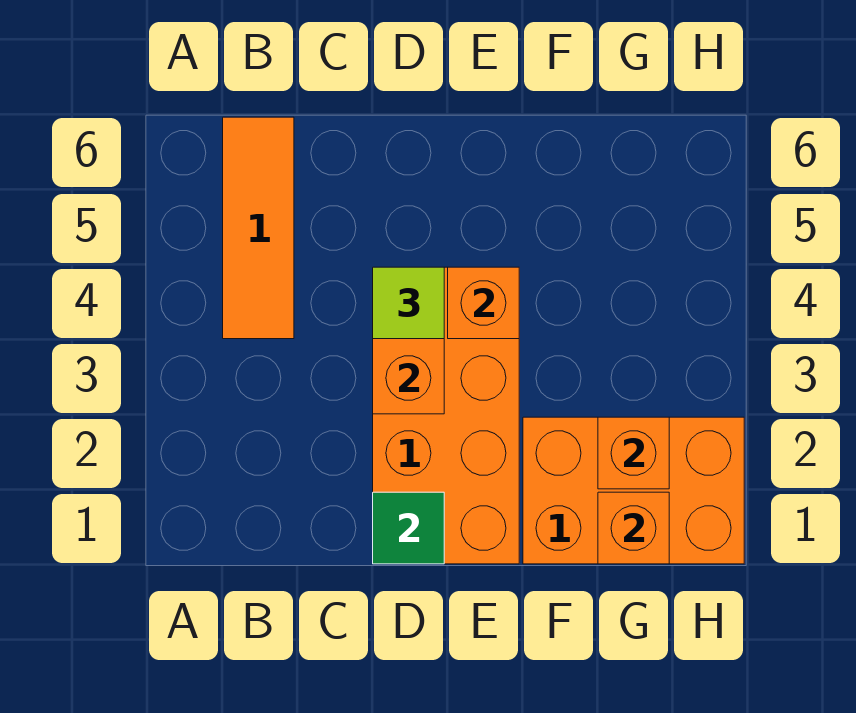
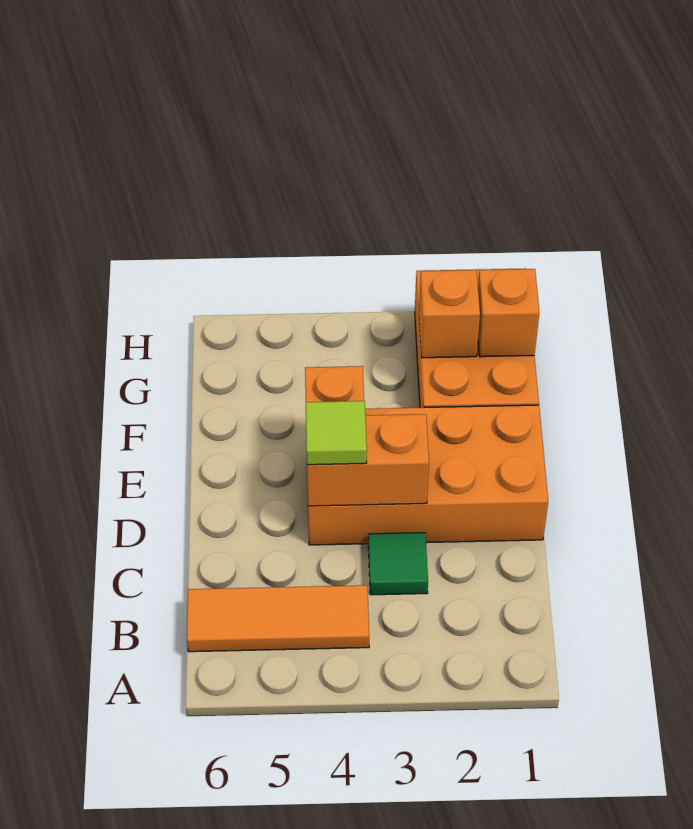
green tile D1 level 2 -> green tile C3 level 1

